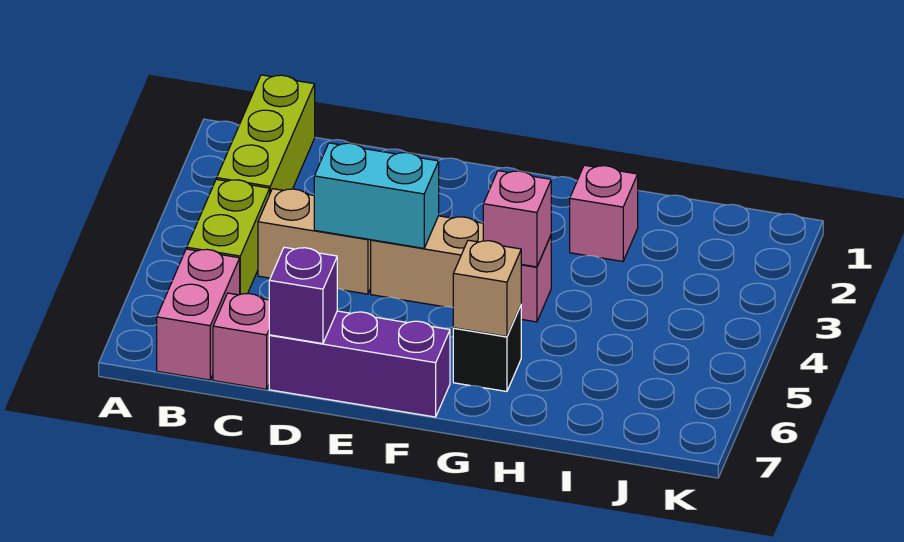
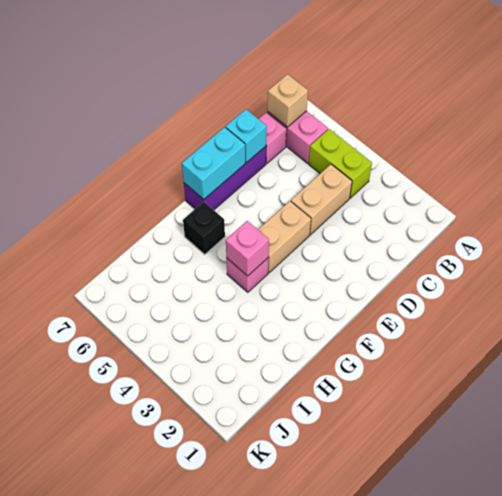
lime brick B1:B3 level 1 -> none
cyan brick D4:E4 level 2 -> cyan brick E7:F7 level 2
purple brick D7 level 2 -> cyan brick D7 level 2
tan brick G6 level 2 -> tan brick B7 level 2
pink brick H2 level 1 -> none

